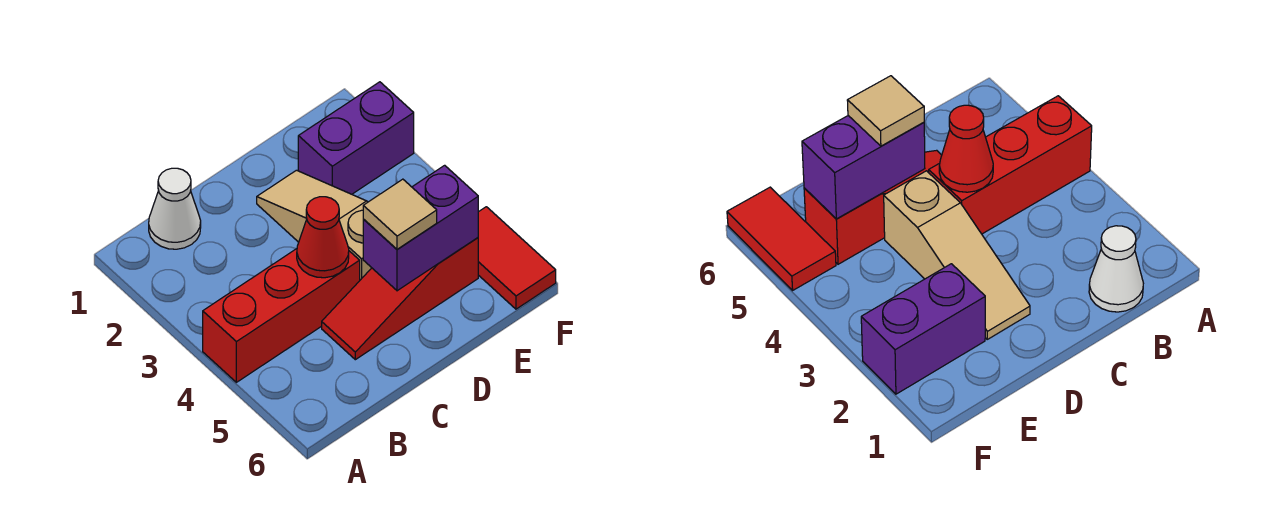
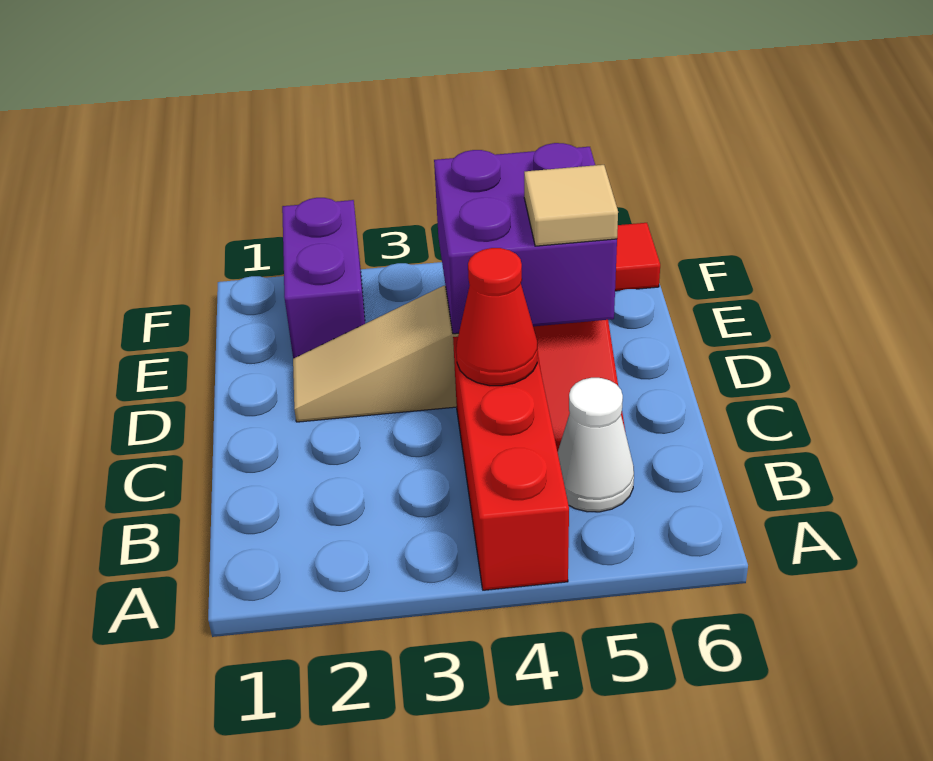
white cone B1 level 1 -> white cone B5 level 1
purple brick D5:E5 level 2 -> purple brick D4:E5 level 2

